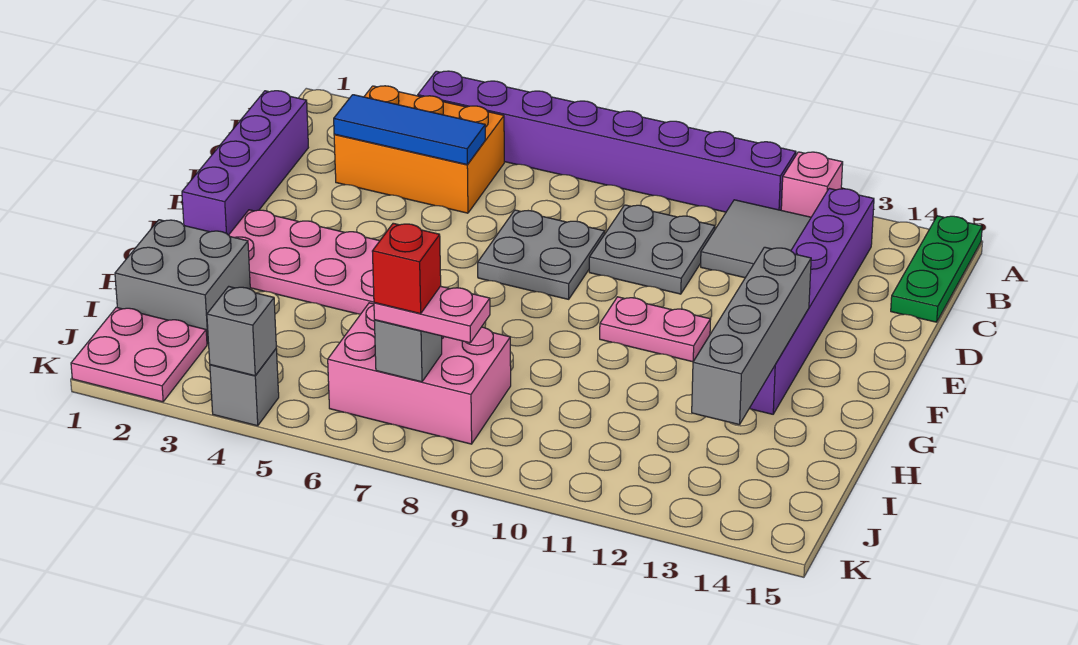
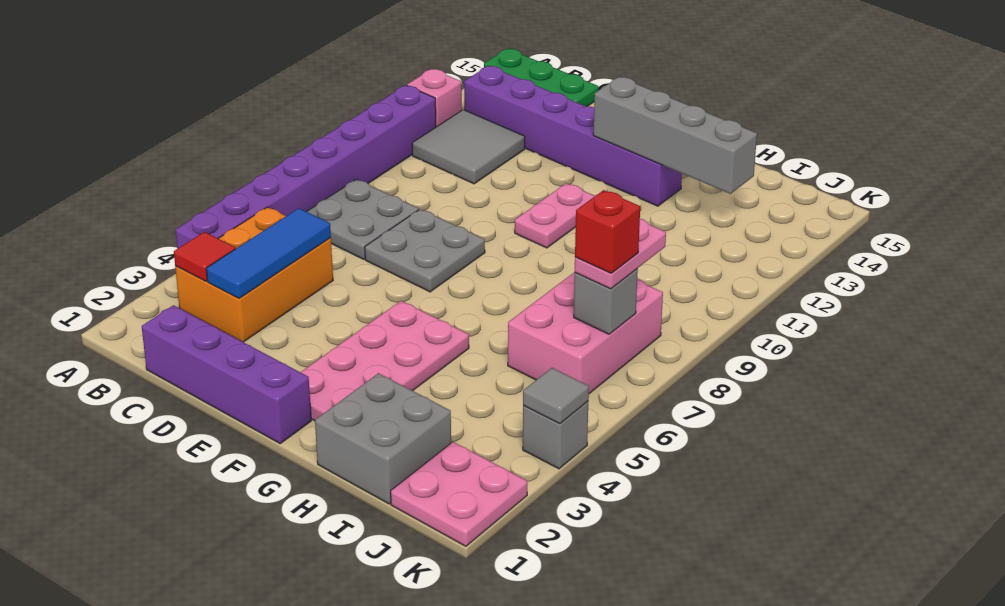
none -> red tile B3 level 2
grey plate C9:D10 level 1 -> grey plate B7:C8 level 1
grey brick K4 level 2 -> grey tile K4 level 2

